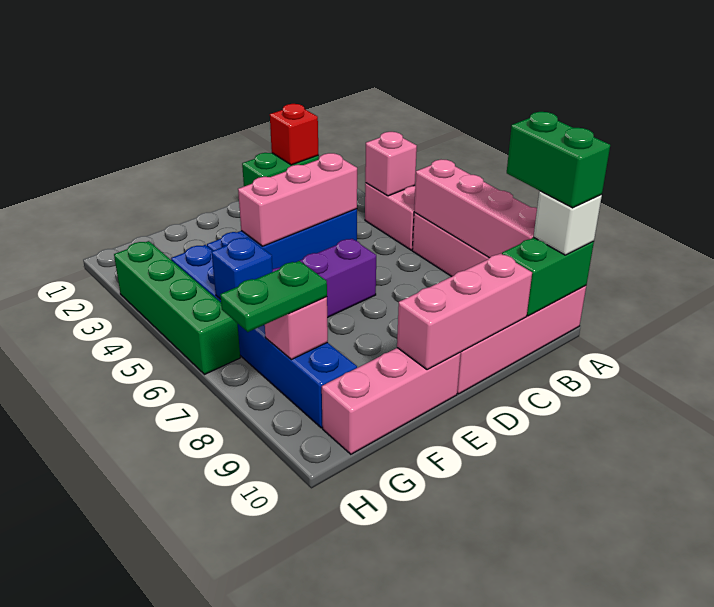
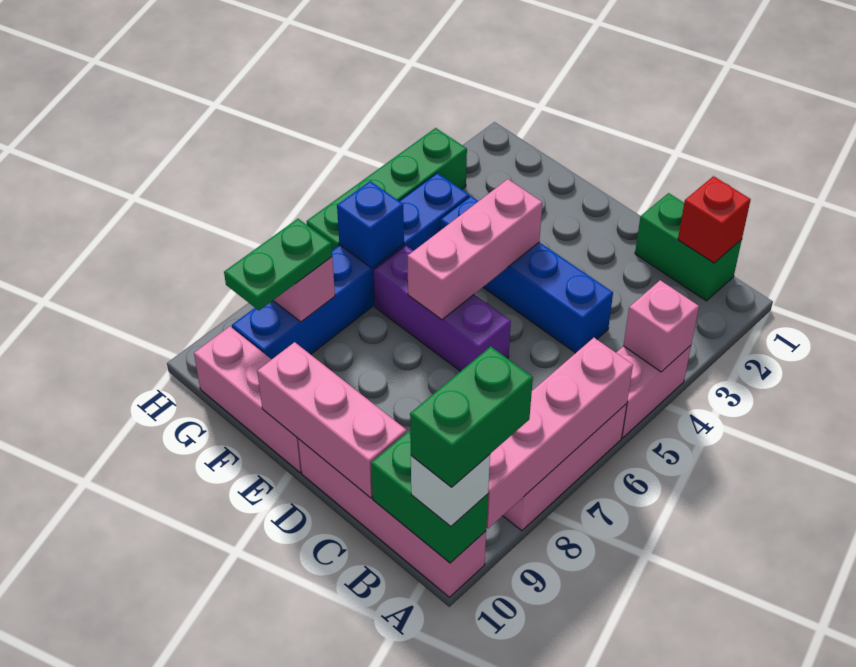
pink brick C4:E4 level 2 -> pink brick E4:E6 level 2
green plate G8:H8 level 3 -> green plate G8:G9 level 3

